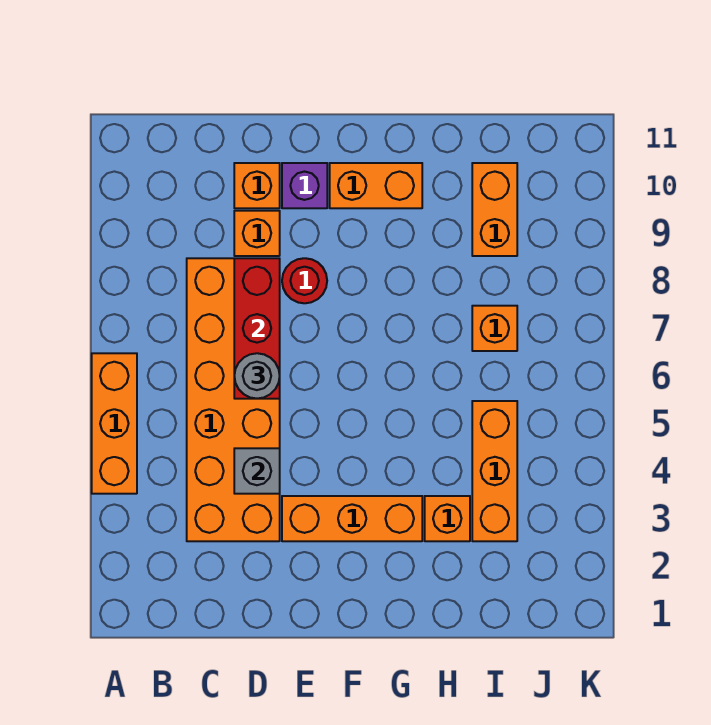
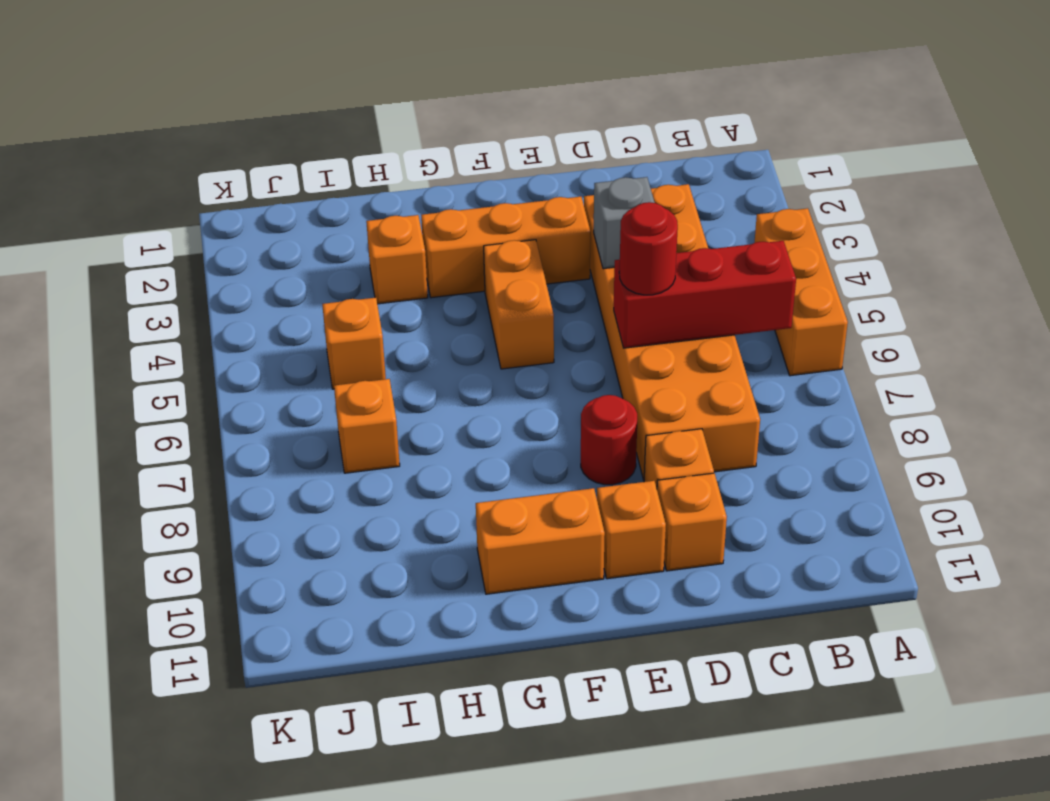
red brick D6:D8 level 2 -> red brick B6:D6 level 2
grey round brick D6 level 3 -> red round brick D6 level 3
purple brick E10 level 1 -> orange brick E10 level 1
orange brick I3:I5 level 1 -> orange brick I5 level 1
orange brick I9:I10 level 1 -> orange brick F4:F5 level 1

